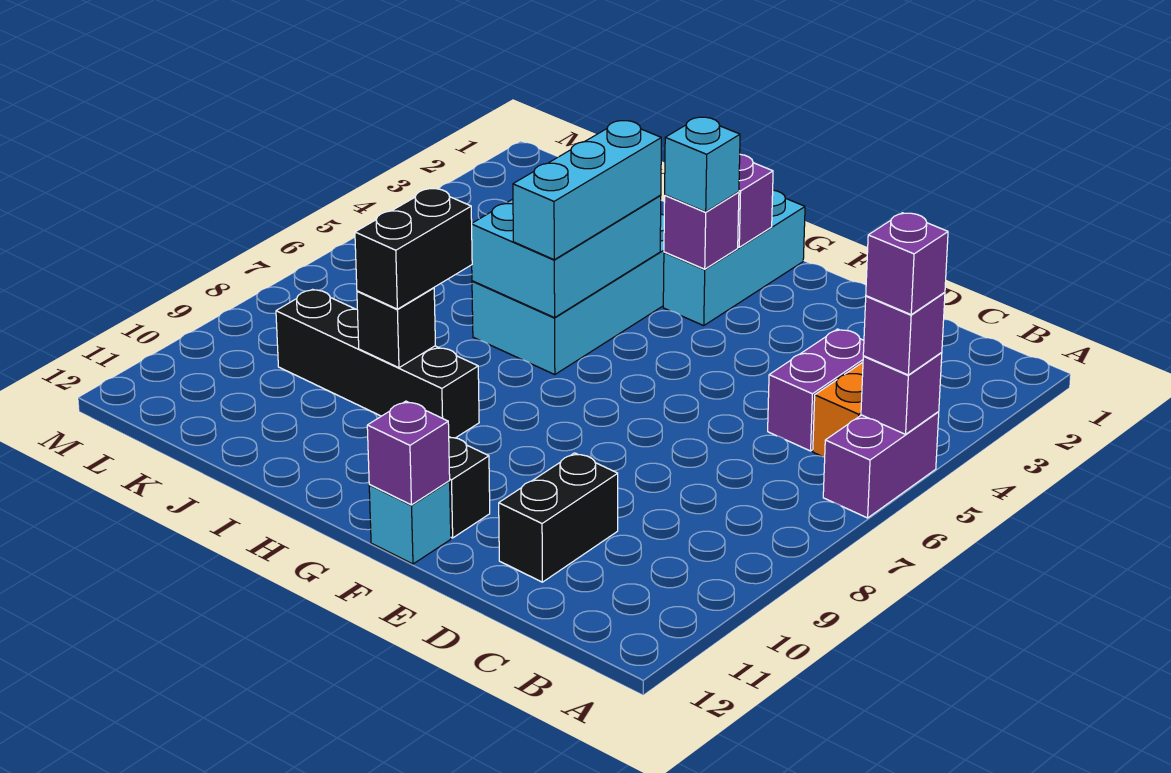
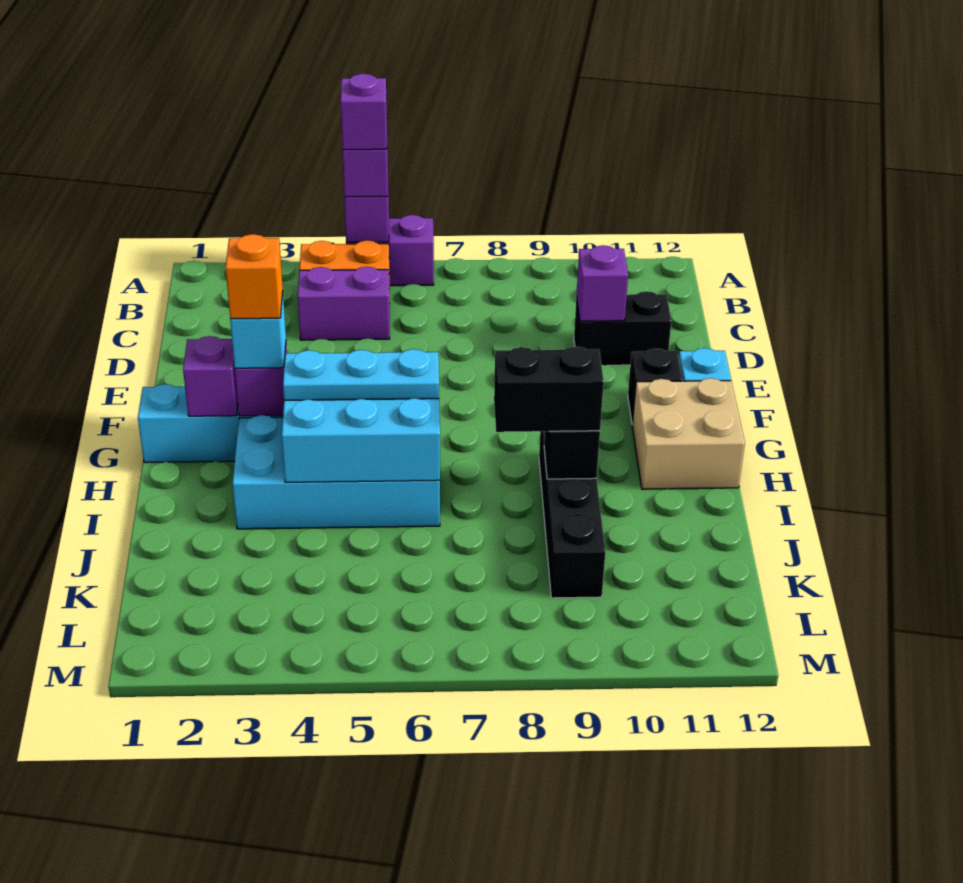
purple brick F12 level 2 -> purple brick D10 level 2
none -> orange brick G3 level 4
none -> tan brick G11:H12 level 1
cyan brick H4:H6 level 3 -> cyan plate H4:H6 level 3

